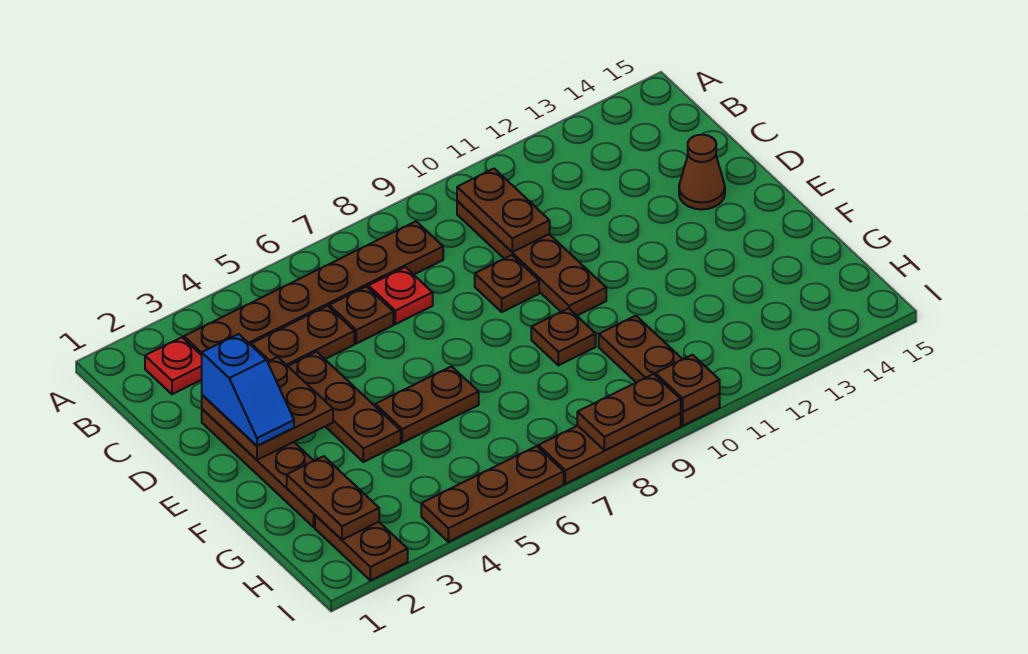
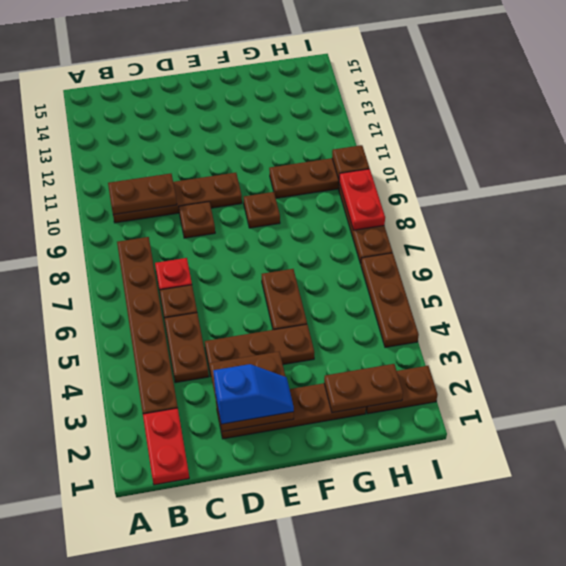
red plate B2 level 1 -> red plate B1:B2 level 1
brown cone D14 level 1 -> none
brown plate I8:I9 level 2 -> red plate I8:I9 level 2

